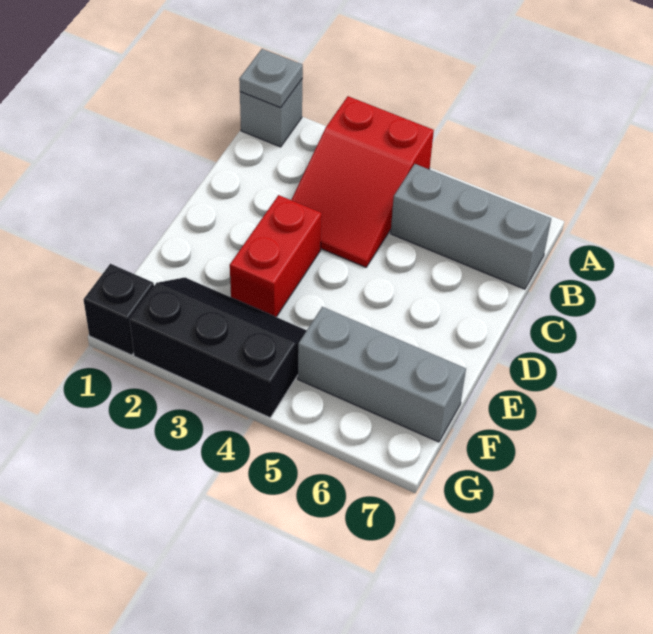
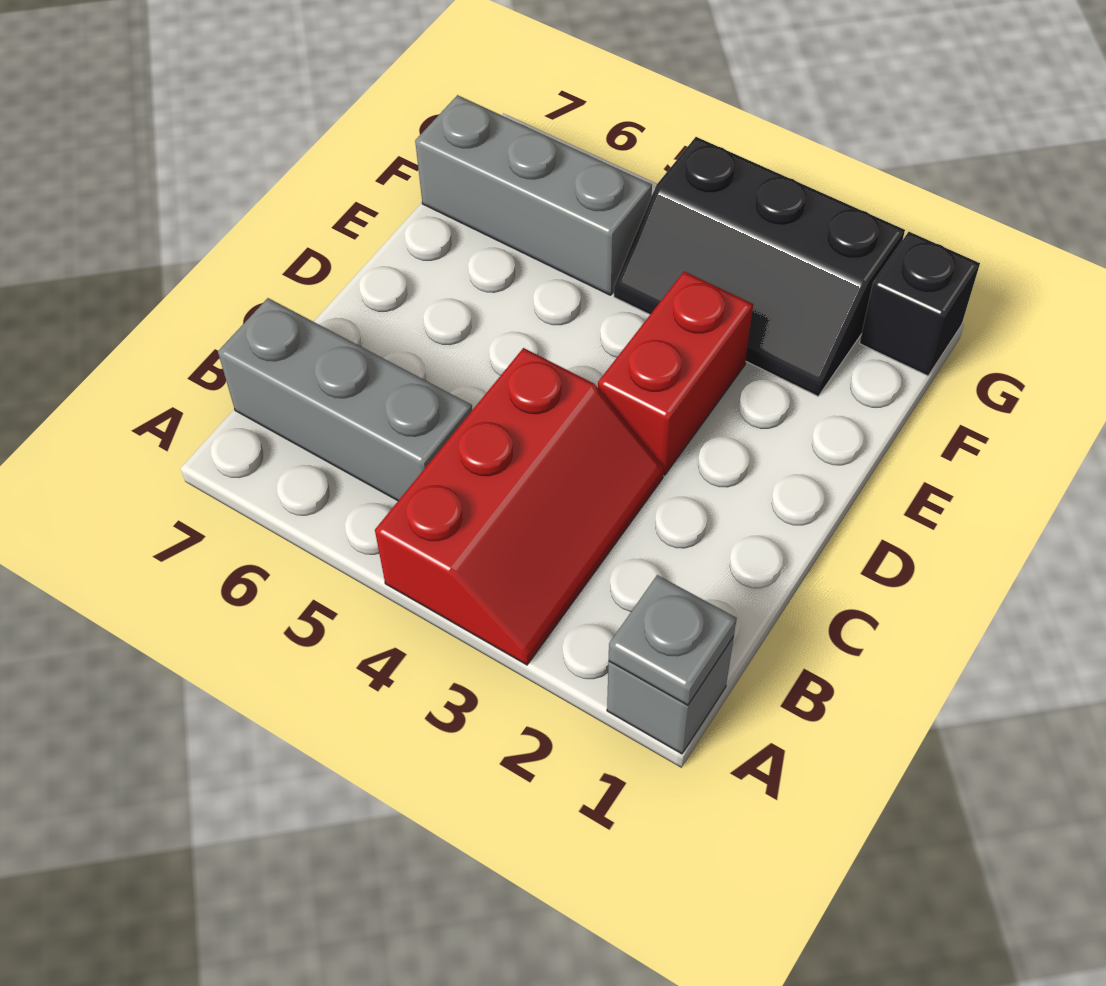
red slope A3:C4 level 1 top A -> red slope A3:C4 level 1 top 4

